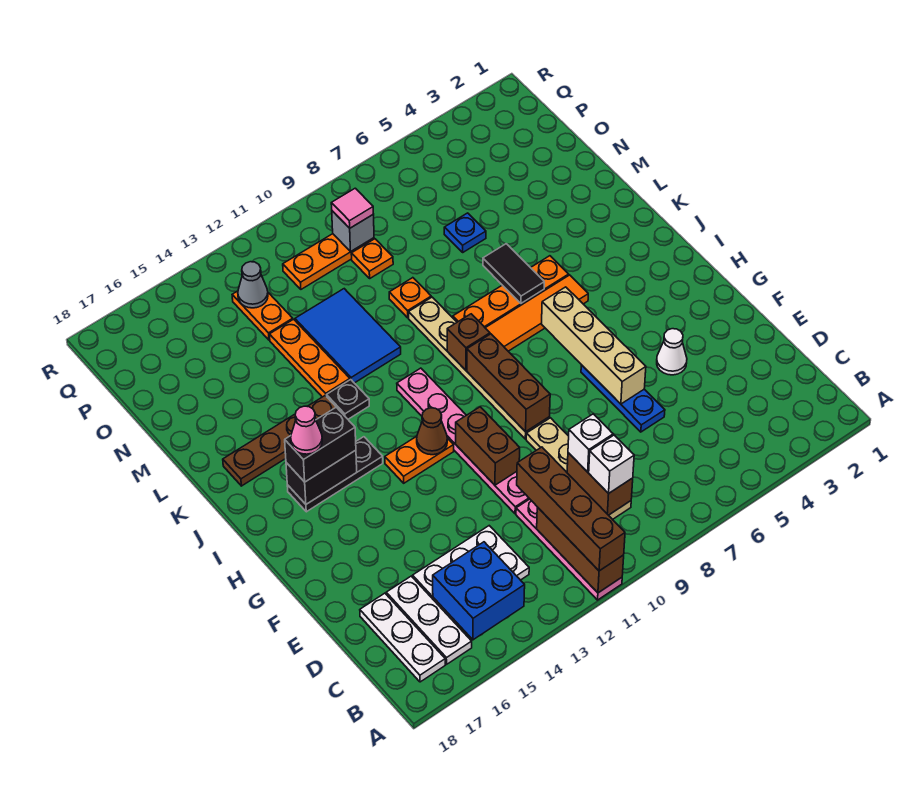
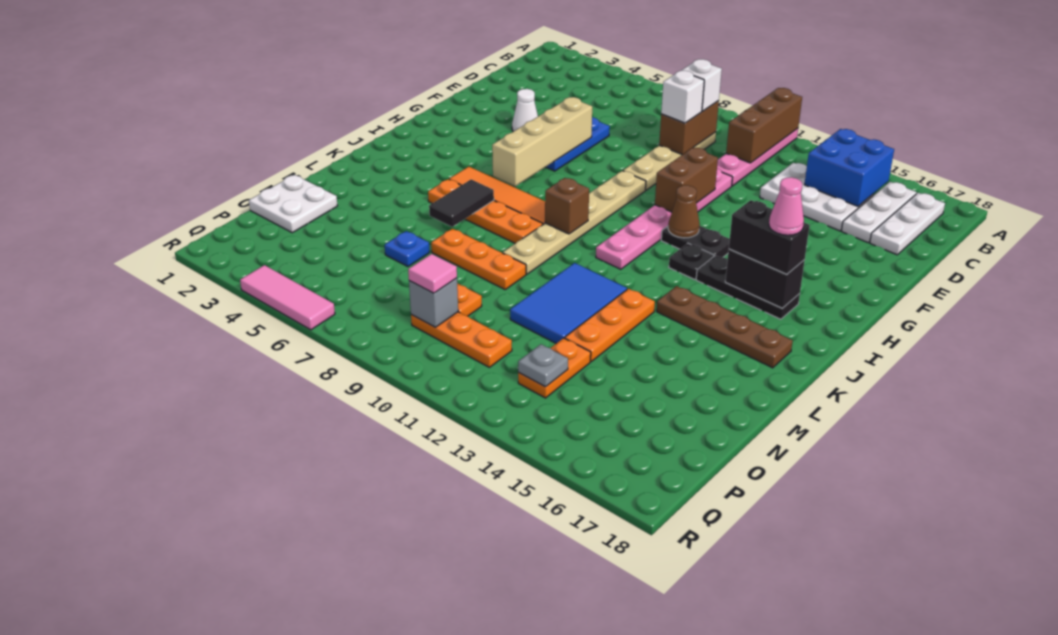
brown brick A11:D11 level 3 -> none
brown brick G9:I9 level 2 -> none
orange plate H12:H13 level 1 -> black plate H12:H13 level 1
black plate K13 level 1 -> black plate I13 level 1
orange plate M9 level 1 -> orange plate M7:M9 level 1
none -> white plate N1:O2 level 1
grey cone P13 level 2 -> grey plate P13 level 2
none -> pink tile R4:R6 level 1

